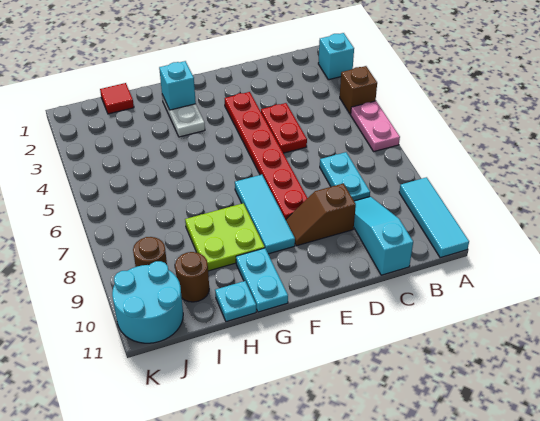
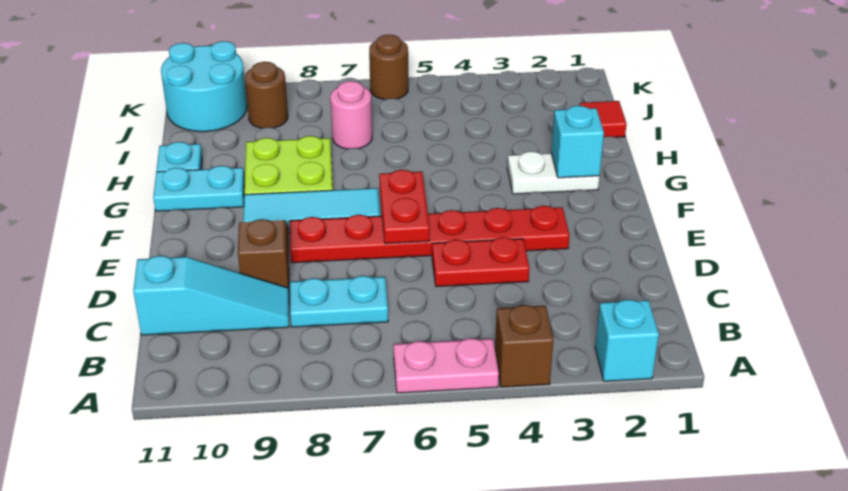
cyan tile A9:A11 level 1 -> none
none -> red plate E6:F6 level 2
none -> pink round brick I7 level 1
brown round brick I10 level 1 -> brown round brick K6 level 1

